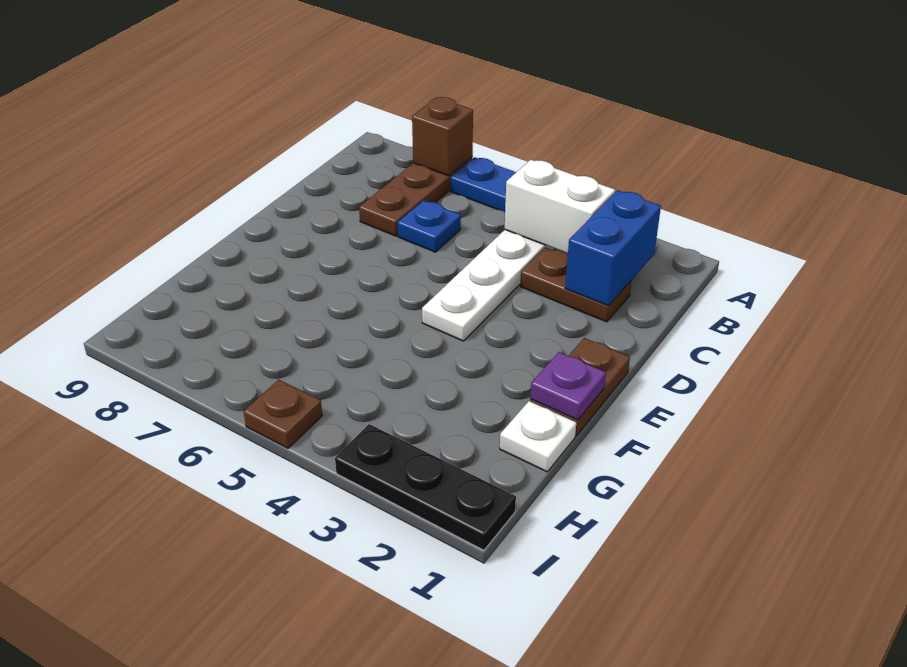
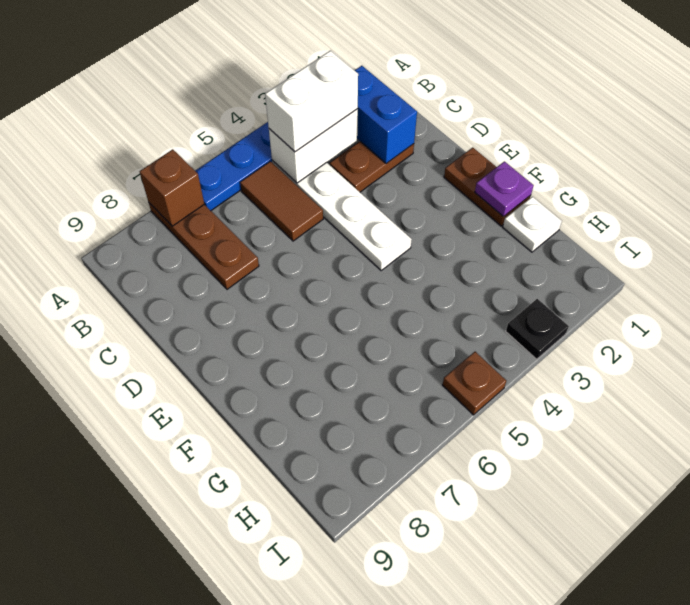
none -> white brick B3:B4 level 3
none -> brown tile B5:C5 level 1
blue plate C6 level 1 -> none
black plate I1:I3 level 1 -> black plate I3 level 1

